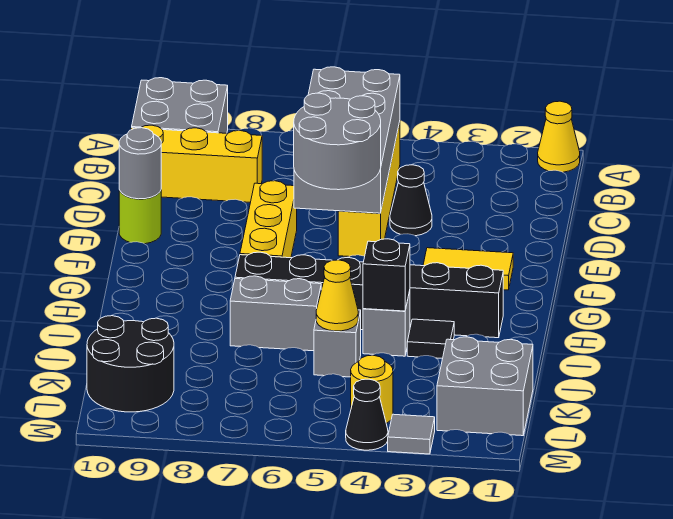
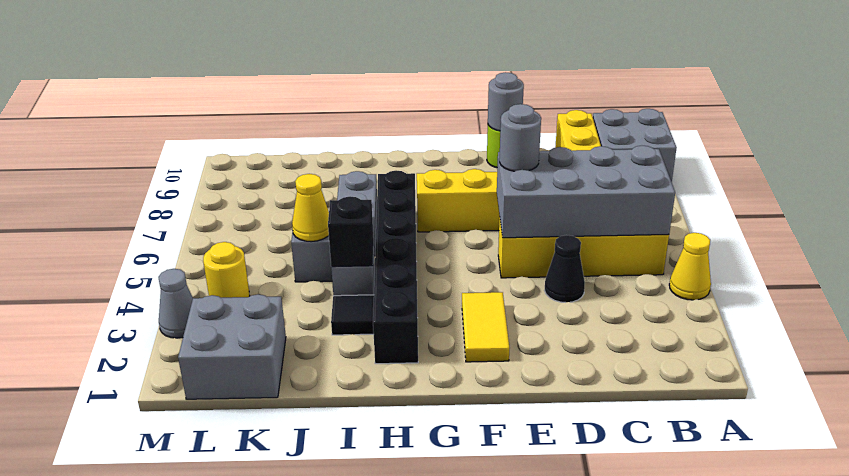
yellow cone A1 level 1 -> yellow cone A4 level 1
grey round brick E5:F6 level 3 -> grey round brick E6 level 3
black round brick K9:L10 level 1 -> none
grey tile M3 level 1 -> grey cone M3 level 1
black cone M4 level 1 -> none

